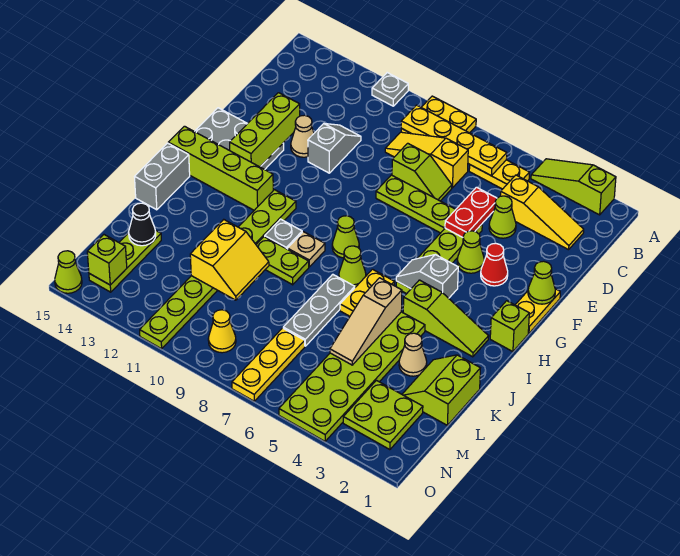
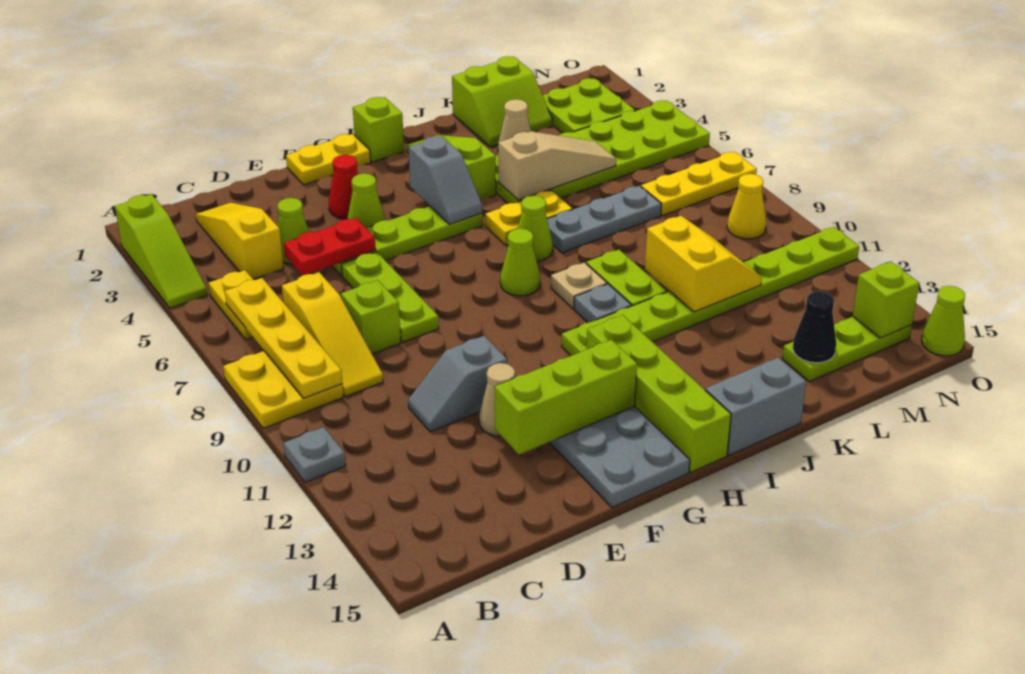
lime cone F1 level 2 -> none
yellow slope K10:L11 level 2 top 11 -> yellow slope K10:L11 level 2 top K

